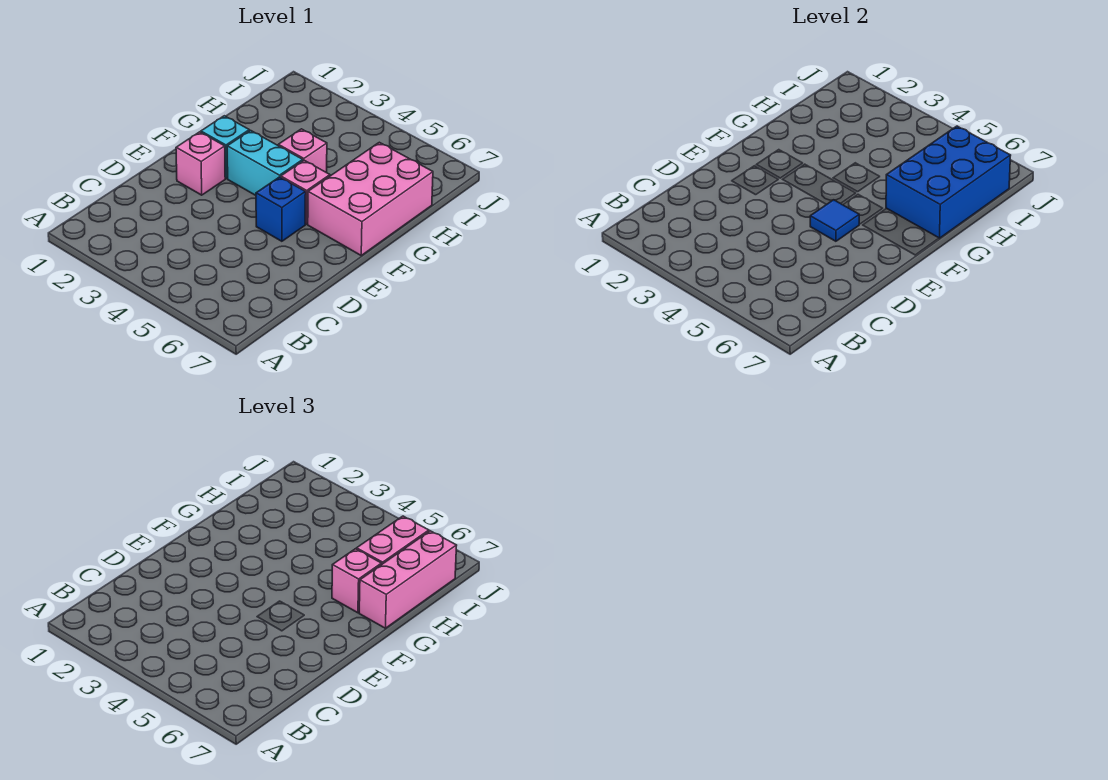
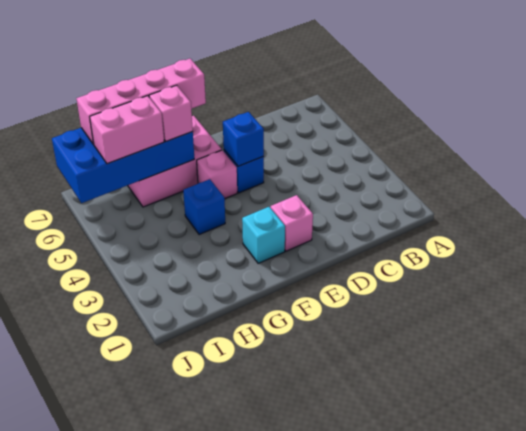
blue tile E5 level 2 -> blue brick E5 level 2
cyan brick F3:F4 level 1 -> none
pink brick G4 level 1 -> blue brick G4 level 1
blue brick G6:I7 level 2 -> blue brick G6:J7 level 2
pink brick G7:I7 level 3 -> pink brick F7:I7 level 3

